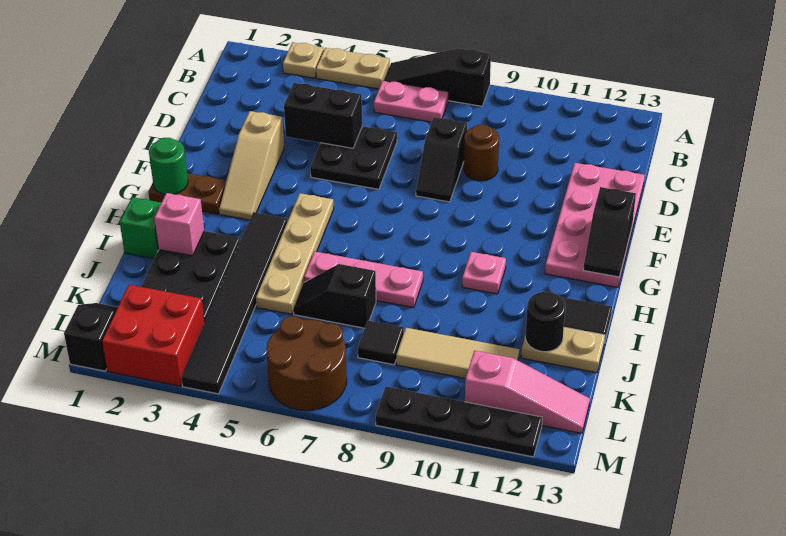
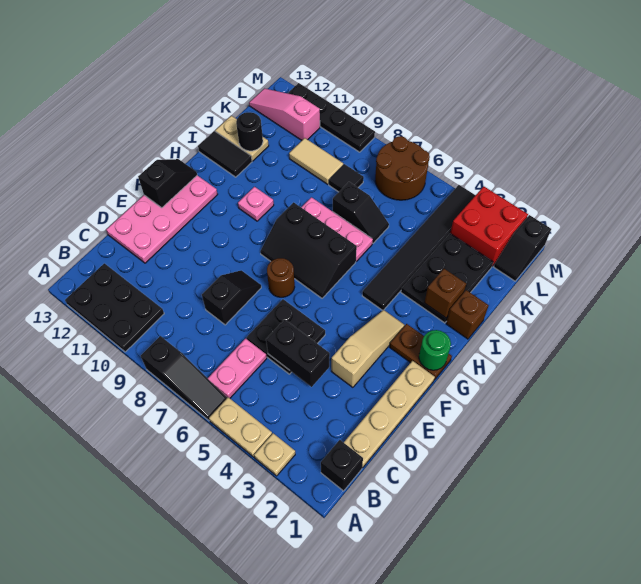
none -> black plate A10:B12 level 1
none -> black brick B1 level 1
pink plate B6:B7 level 1 -> pink plate B6:C6 level 1
brown round brick D9 level 1 -> brown round brick F7 level 1
tan plate G5:J5 level 1 -> tan plate C1:F1 level 1
none -> black slope G6:H8 level 1 top H
green brick I1 level 1 -> brown brick I1 level 1
pink brick I2 level 2 -> brown brick I2 level 2
tan tile K9:K11 level 1 -> tan tile K9:K10 level 1

